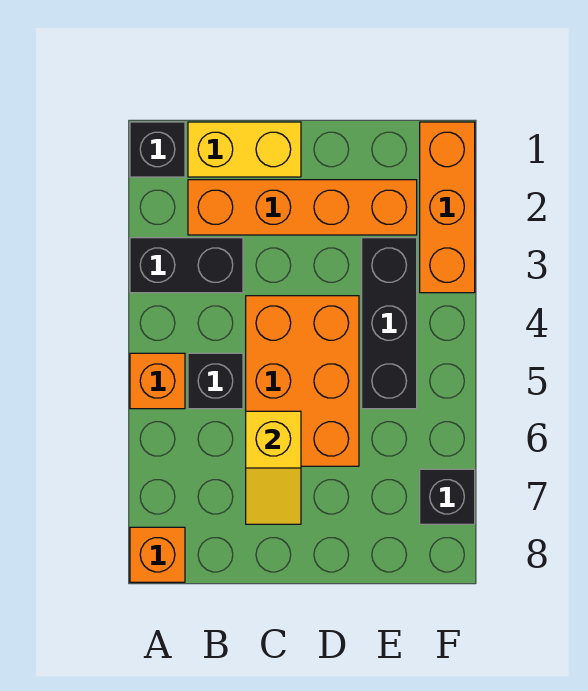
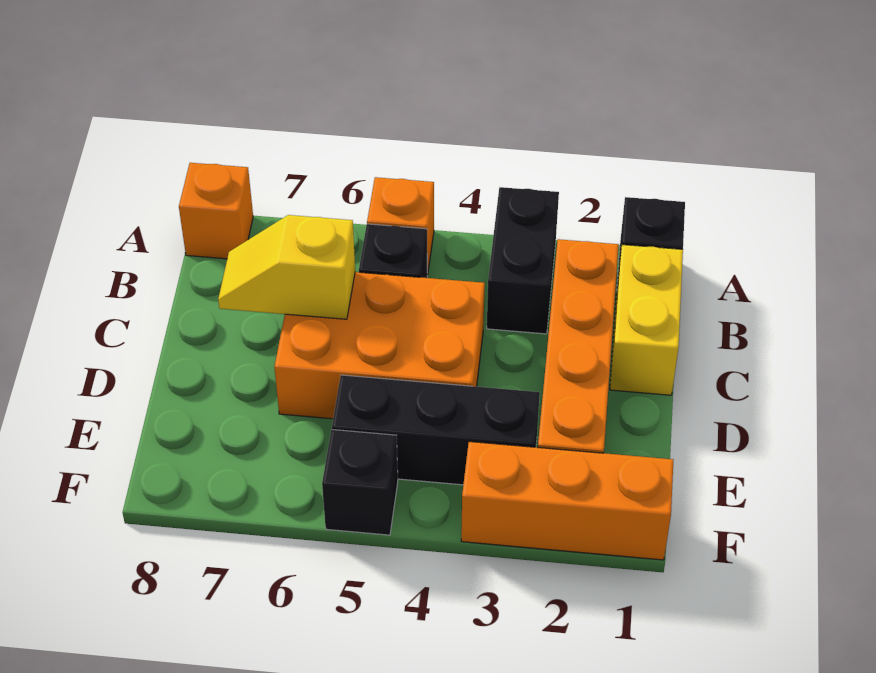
black brick F7 level 1 -> black brick F5 level 1

